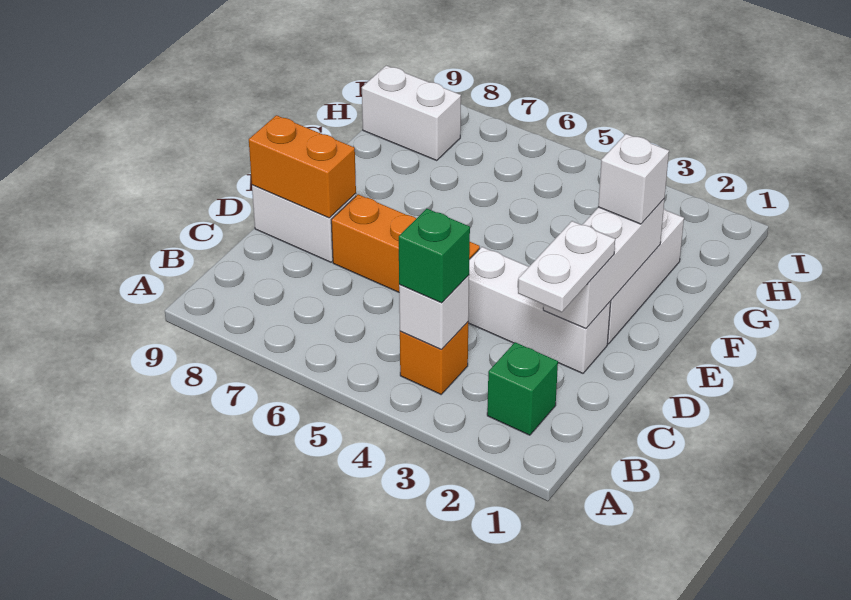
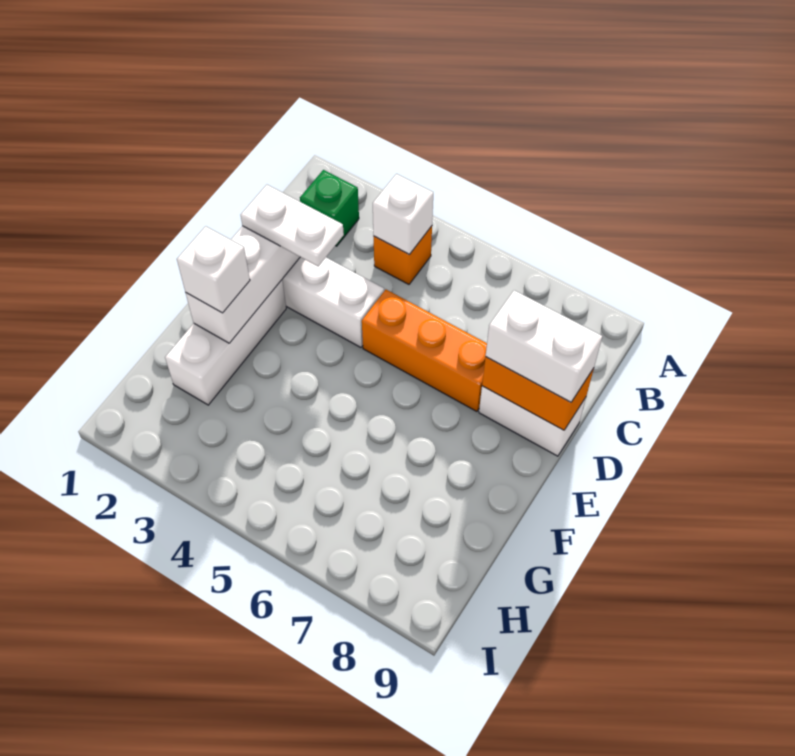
green brick B4 level 3 -> none
white plate C2:D2 level 3 -> white plate D2:D3 level 3
white brick H8:H9 level 1 -> white brick D8:D9 level 3

